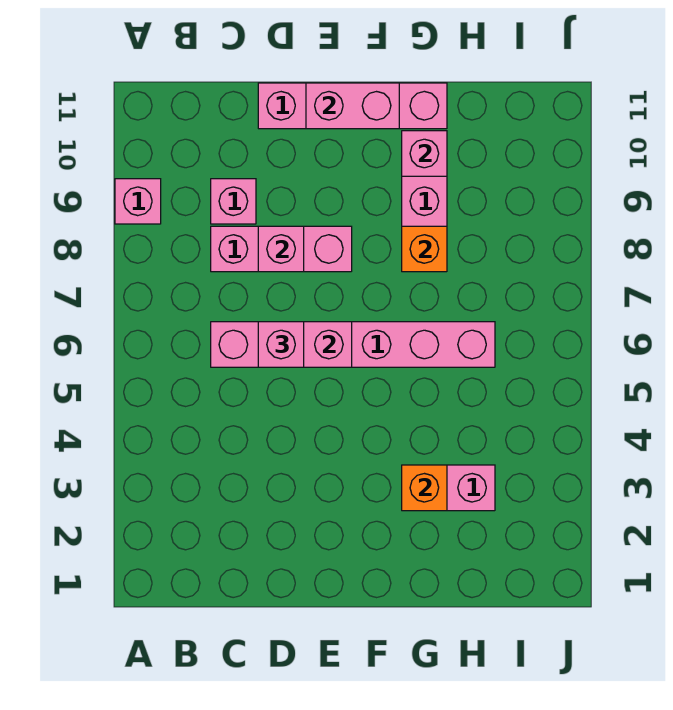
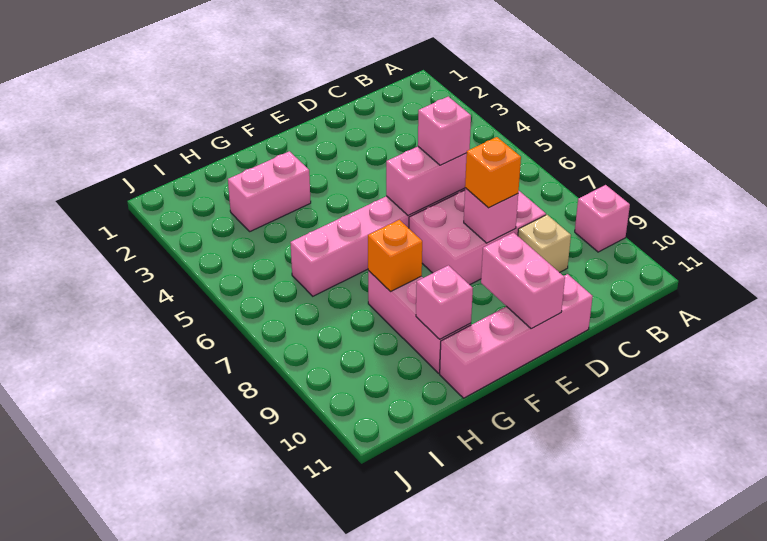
pink brick C8:E8 level 1 -> pink brick C7:E8 level 1
pink brick C9 level 1 -> tan brick C9 level 1
pink brick E11:F11 level 2 -> pink brick E10:E11 level 2
orange brick G3 level 2 -> orange brick D8 level 3

